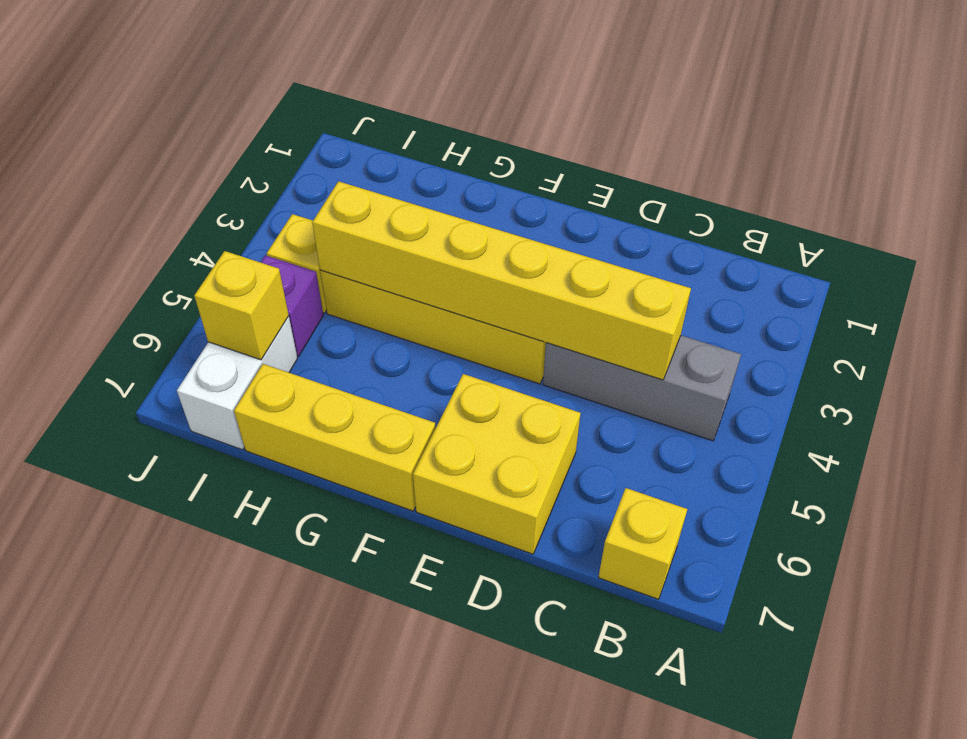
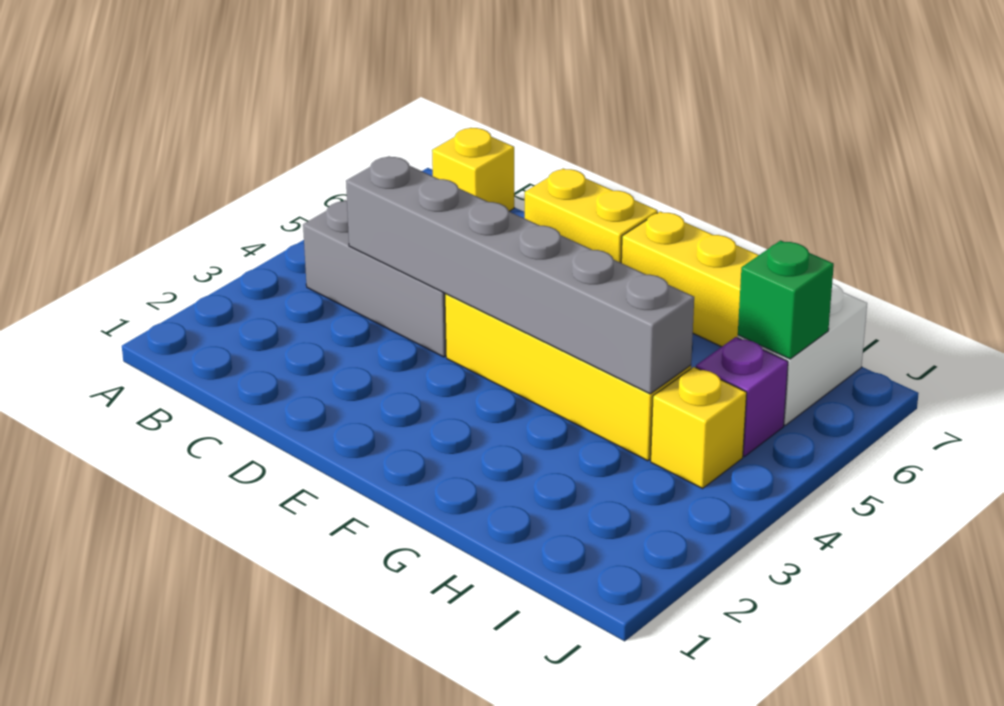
yellow brick C4:H4 level 2 -> grey brick C4:H4 level 2
yellow brick D6:E7 level 1 -> yellow brick D7:E7 level 1
yellow brick I6 level 2 -> green brick I6 level 2

